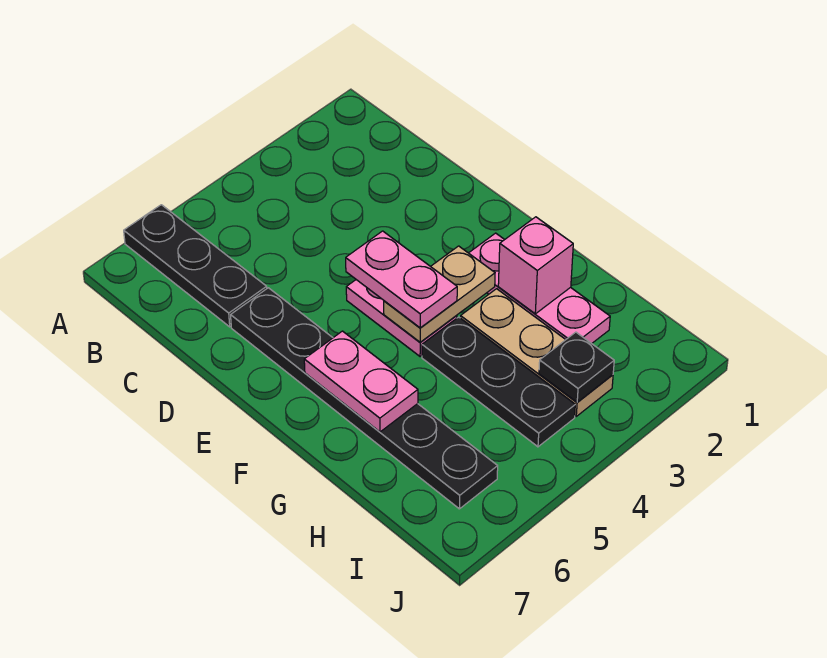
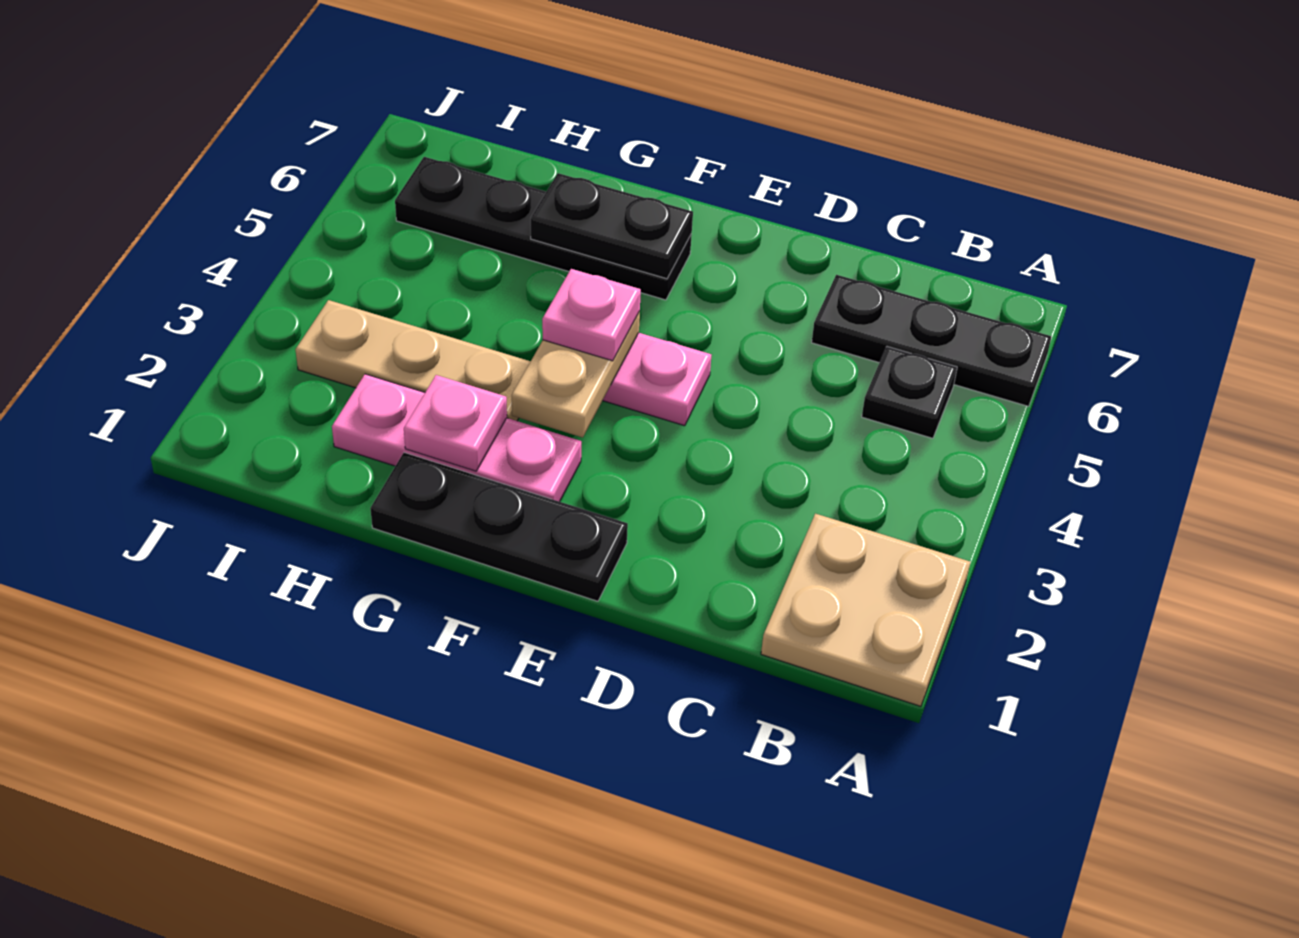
none -> tan plate A1:B2 level 1
black plate D6:I6 level 1 -> black plate F6:I6 level 1
pink plate E4:F4 level 3 -> pink plate F4 level 3
pink plate F6:G6 level 2 -> black plate F6:G6 level 2
pink brick G2 level 2 -> pink plate G2 level 2
black plate G4:I4 level 1 -> black plate E1:G1 level 1
black plate I3 level 2 -> black plate B5 level 1

